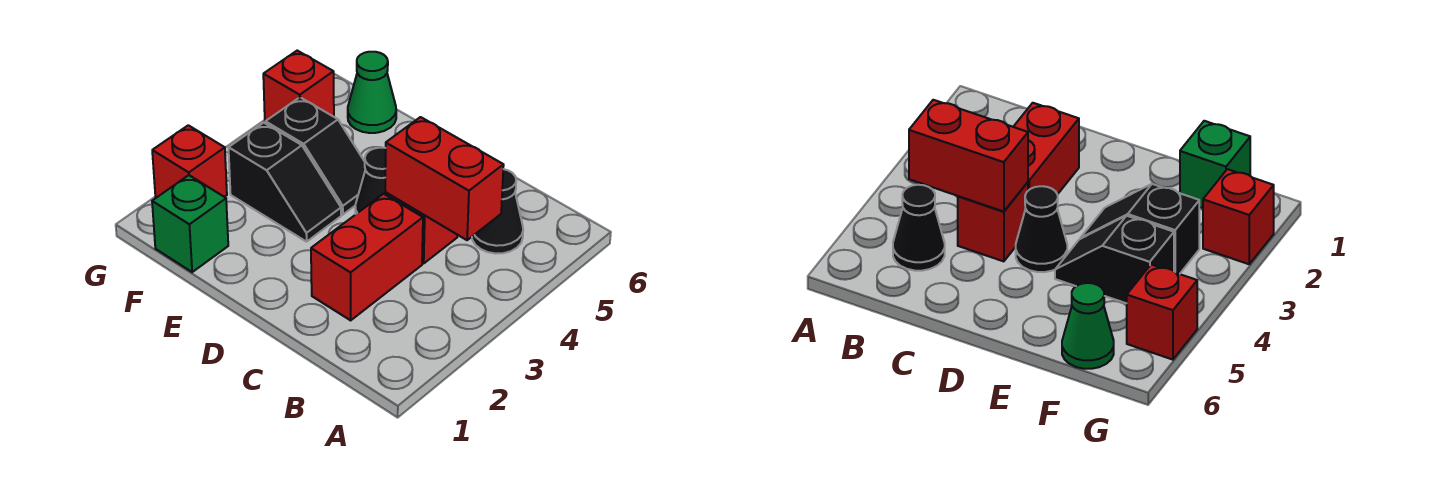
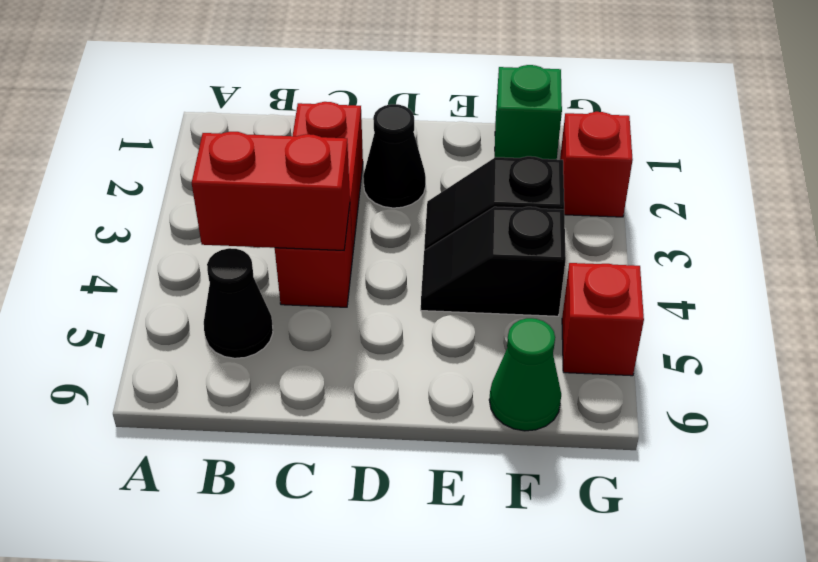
black cone D4 level 1 -> black cone D2 level 1

